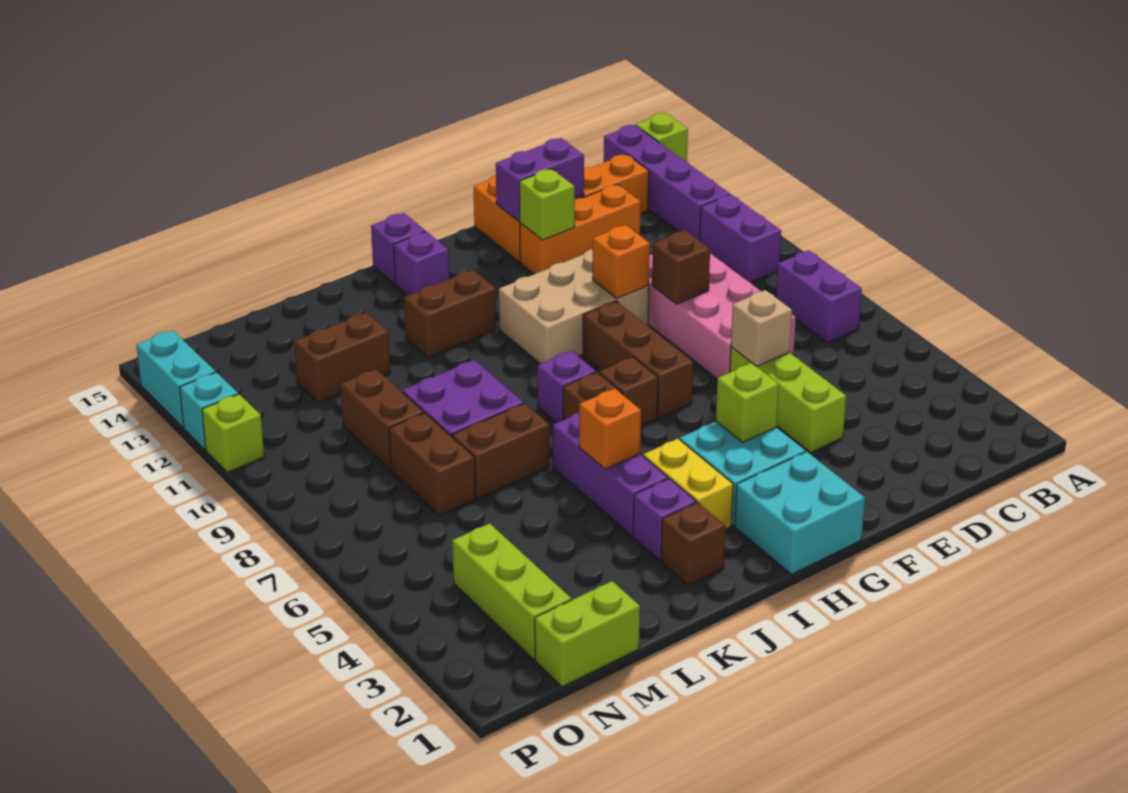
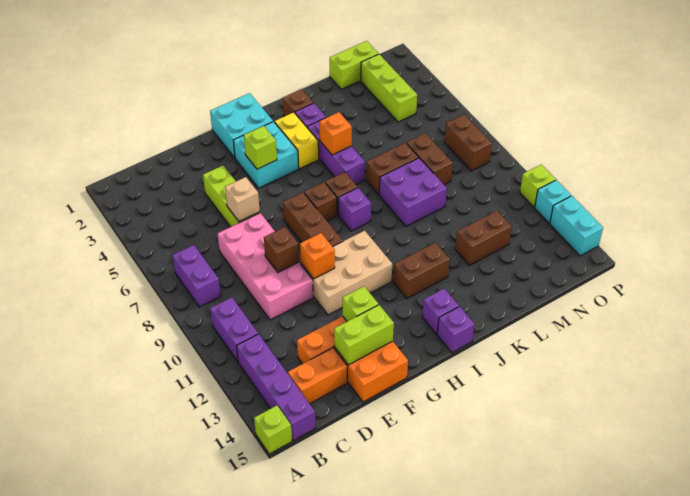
purple brick E14:F14 level 2 -> lime brick E14:F14 level 2
brown brick M9:M10 level 1 -> brown brick O7:O8 level 1

